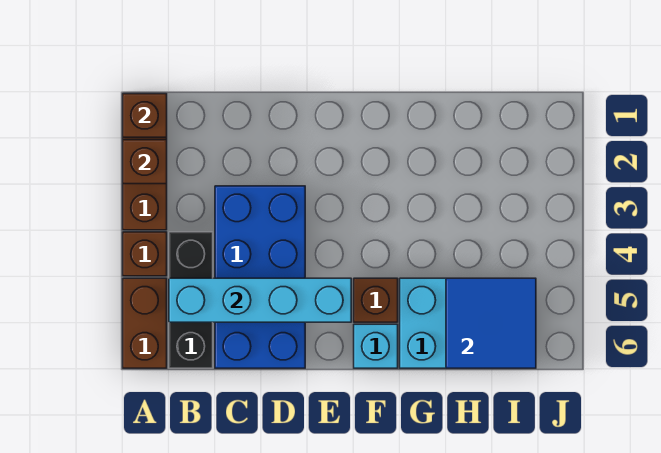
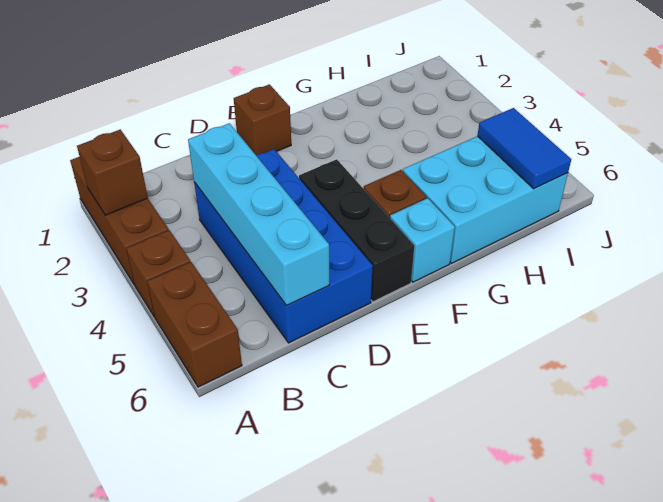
brown brick A1 level 2 -> brown brick E1 level 1
black brick B4:B6 level 1 -> black brick E4:E6 level 1
cyan brick B5:E5 level 2 -> cyan brick C3:C6 level 2
blue tile H5:I6 level 2 -> blue tile I5:I6 level 2

